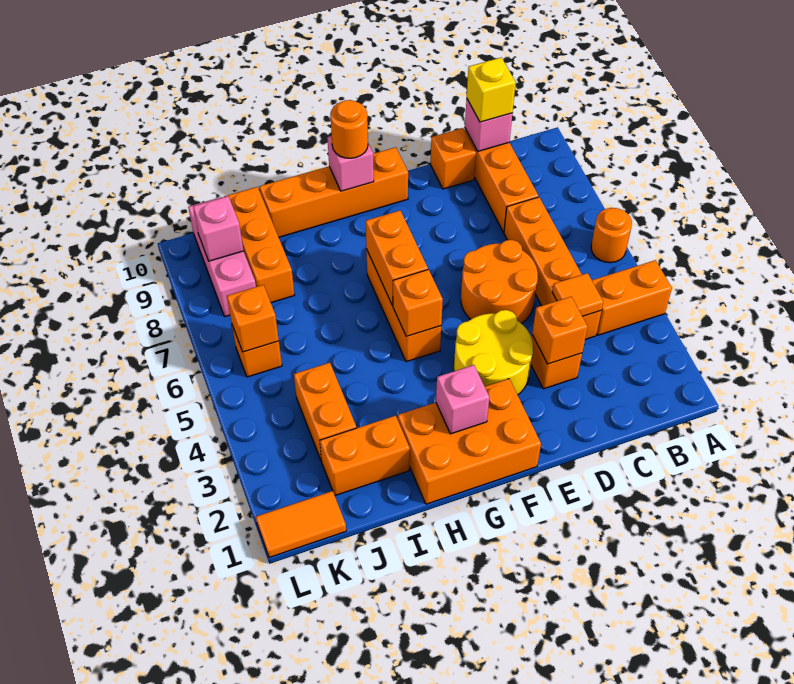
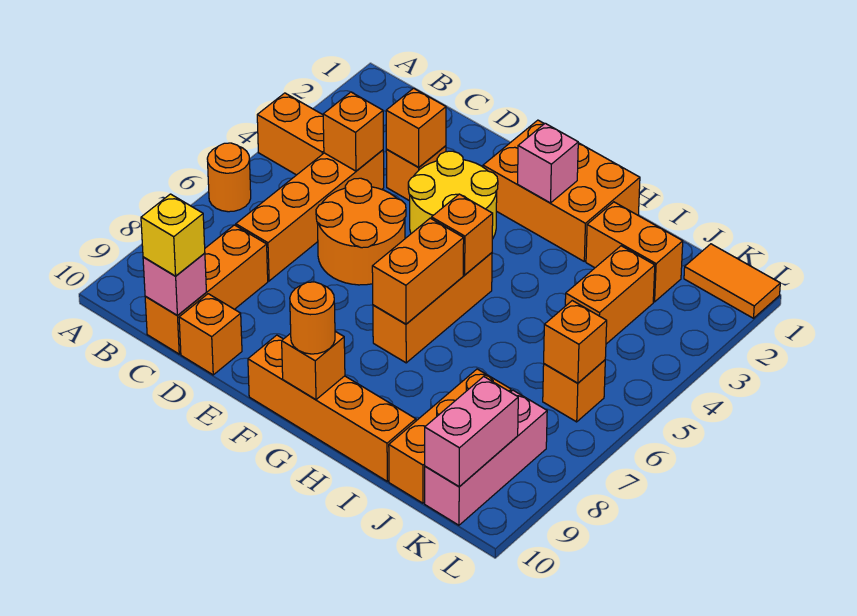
orange tile C4 level 2 -> orange brick C4 level 2
pink brick G10 level 2 -> orange brick G10 level 2
pink brick K9 level 2 -> pink brick K9:K10 level 2

